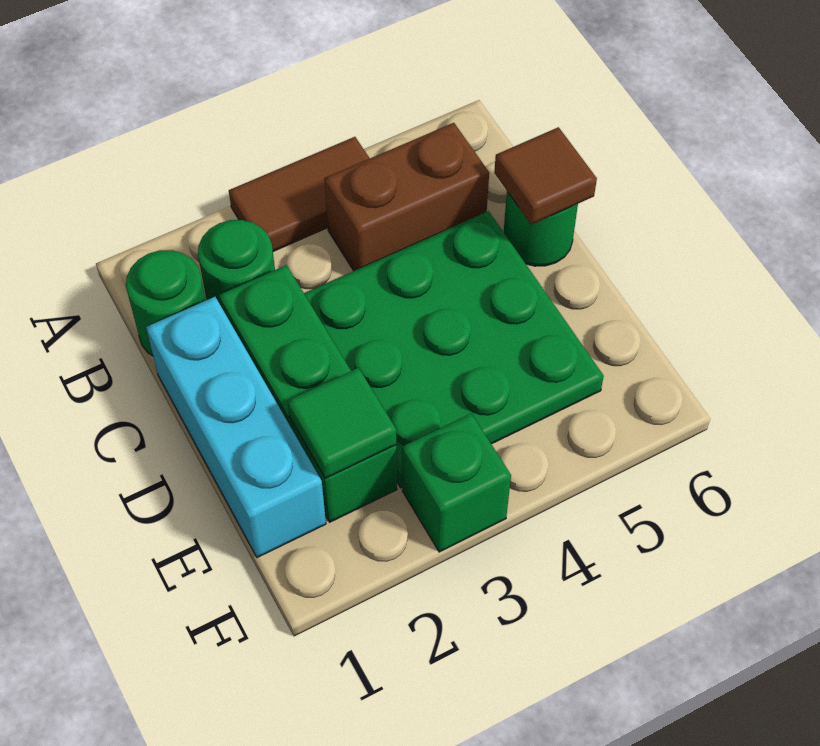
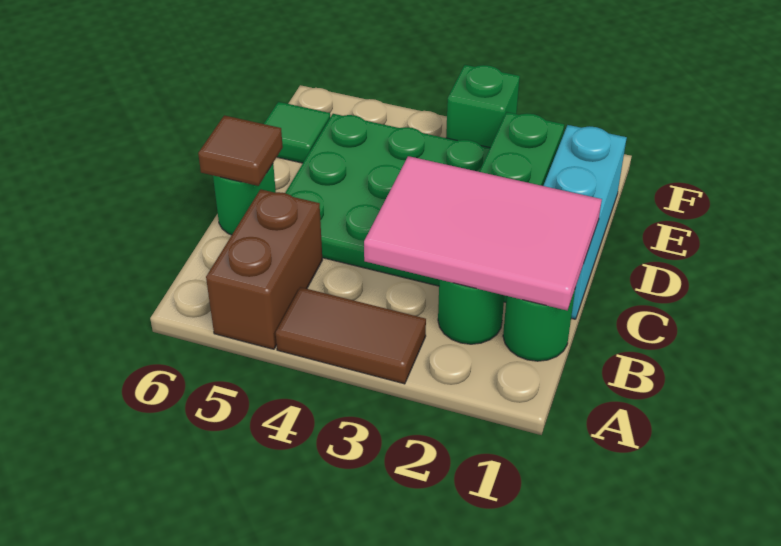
none -> pink tile B1:C3 level 2
brown brick B4:B5 level 1 -> brown brick A5:B5 level 1
green tile E2 level 2 -> green tile E6 level 1

